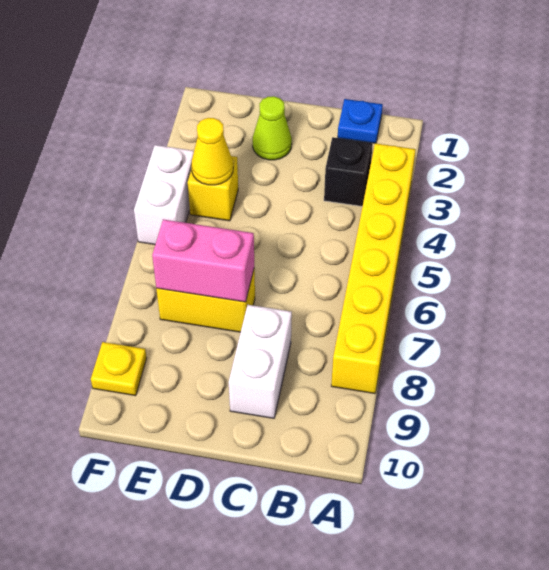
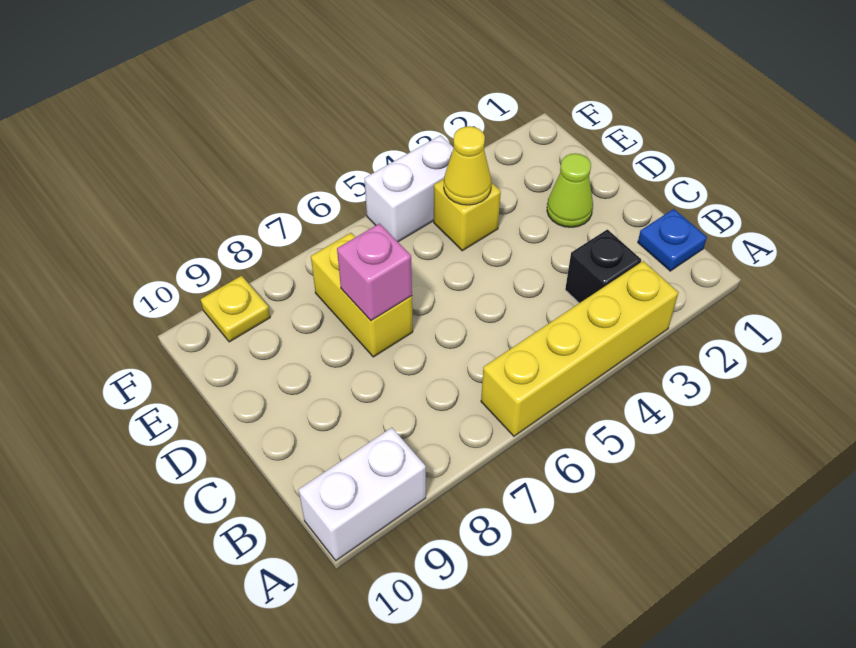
yellow brick A3:A8 level 1 -> yellow brick A3:A6 level 1
white brick C8:C9 level 1 -> white brick A9:A10 level 1
pink brick D7:E7 level 2 -> pink brick D7 level 2

